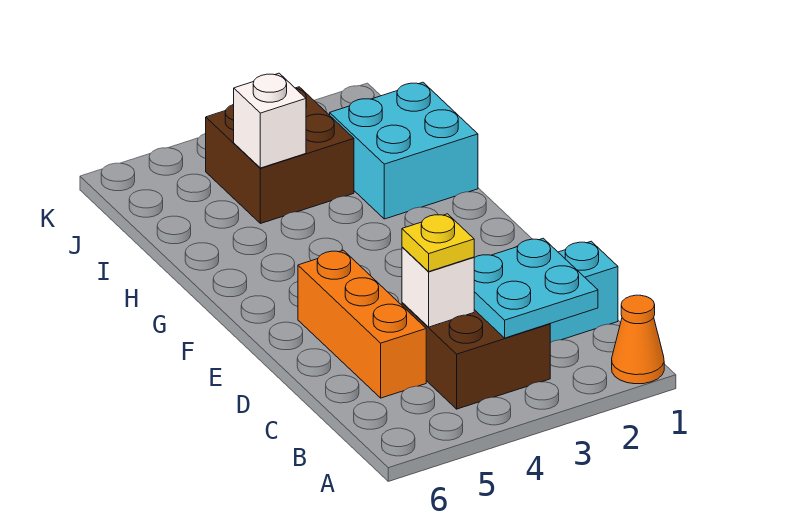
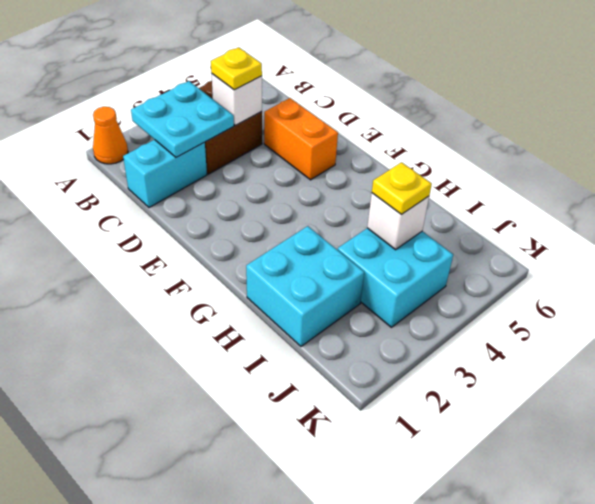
orange brick C5:E5 level 1 -> orange brick D5:E5 level 1
brown brick I3:J4 level 1 -> cyan brick I3:J4 level 1
none -> yellow plate I4 level 3

